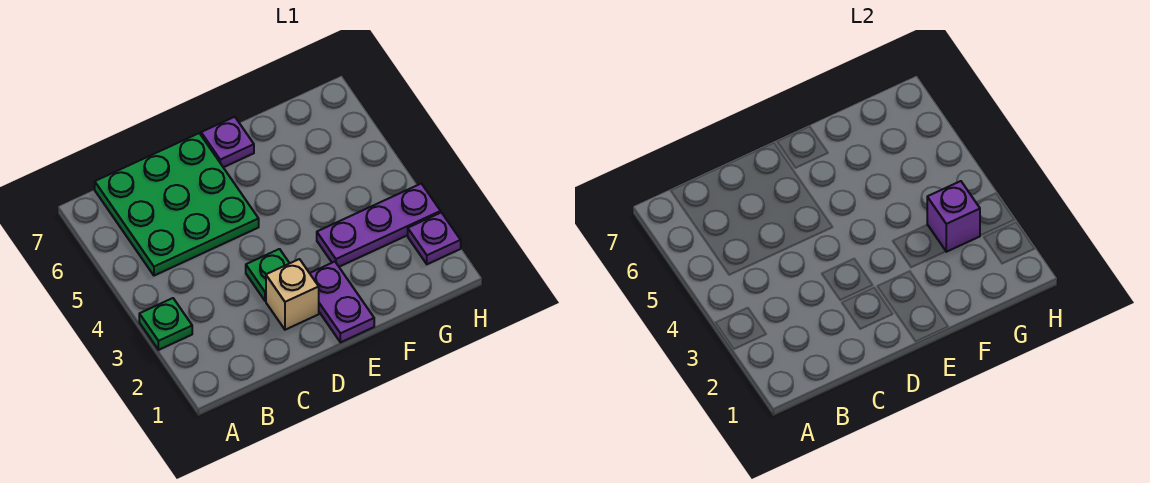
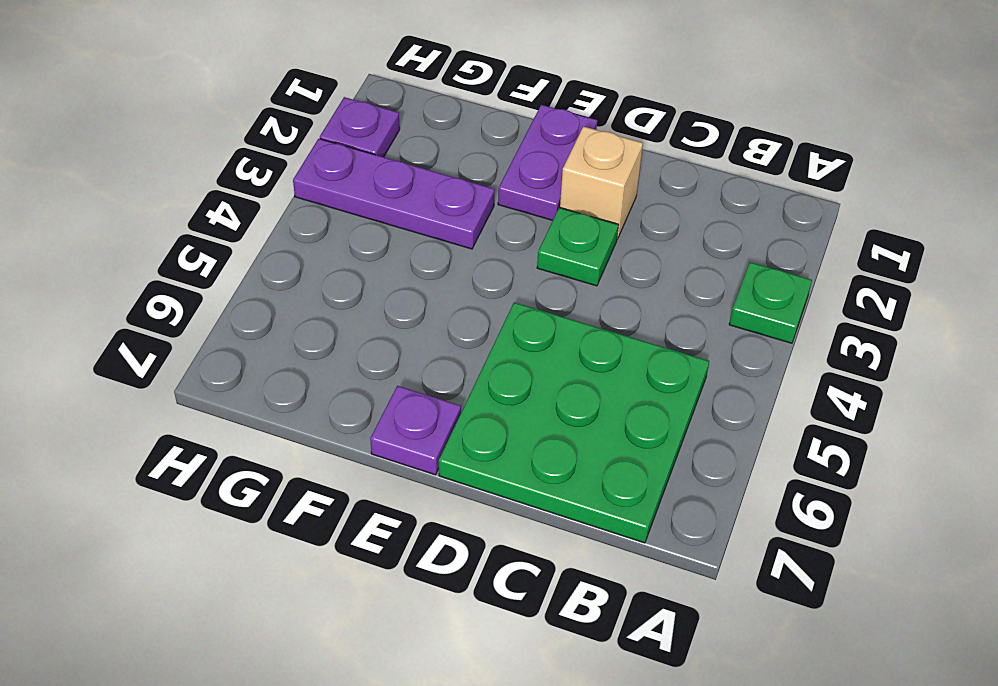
purple brick G3 level 2 -> none

